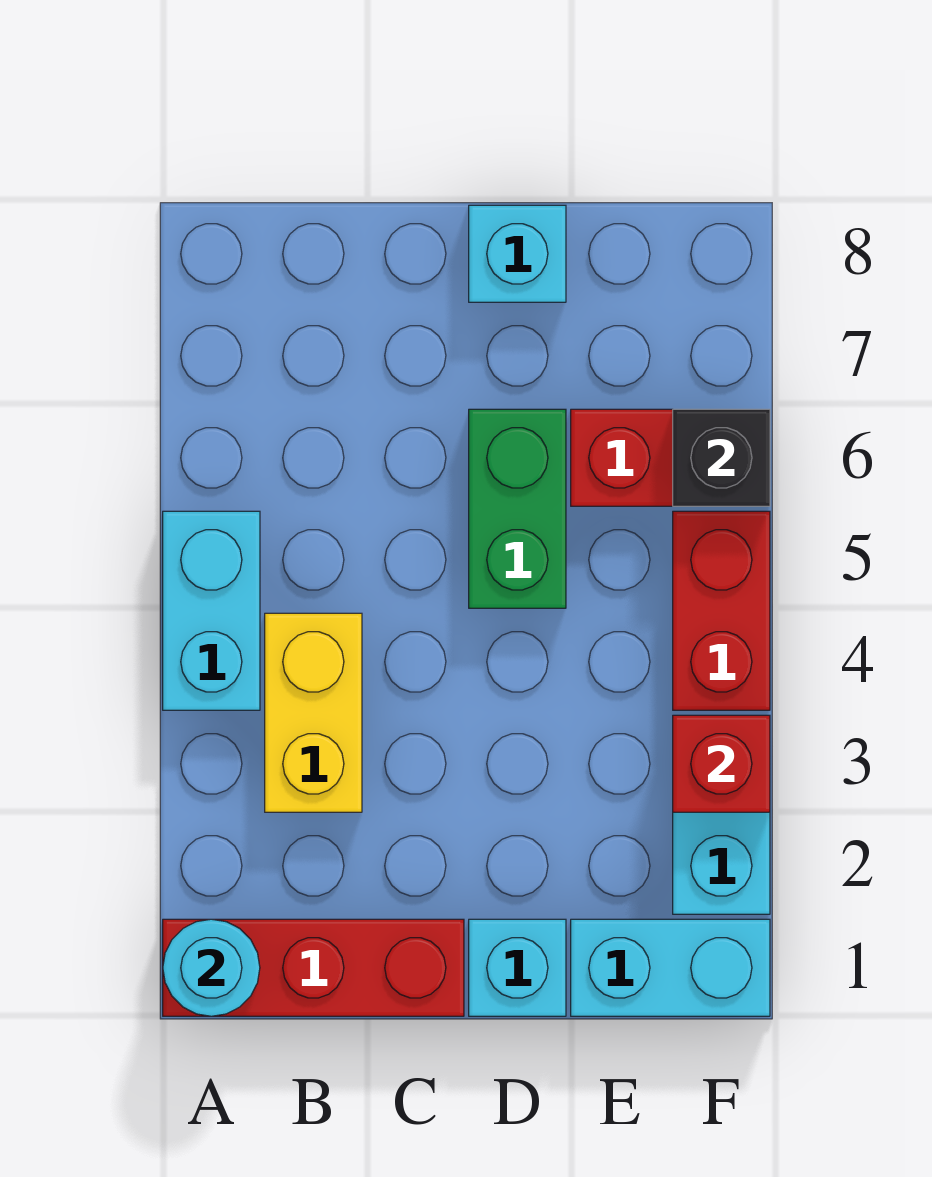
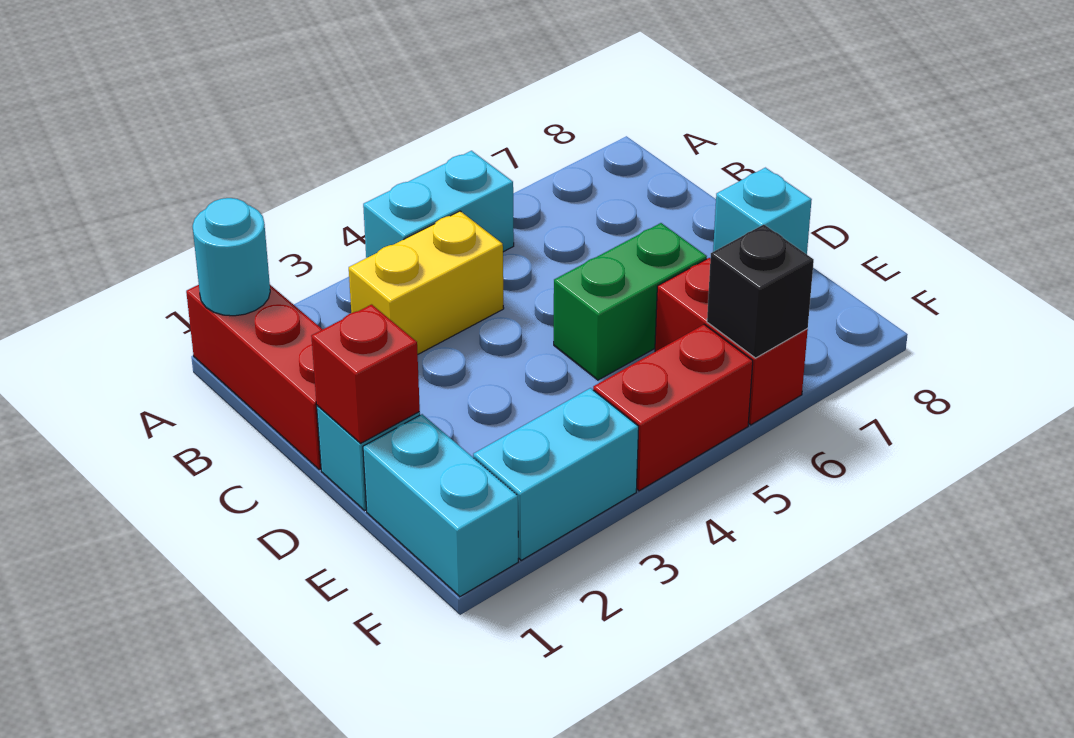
red brick F3 level 2 -> red brick D1 level 2

